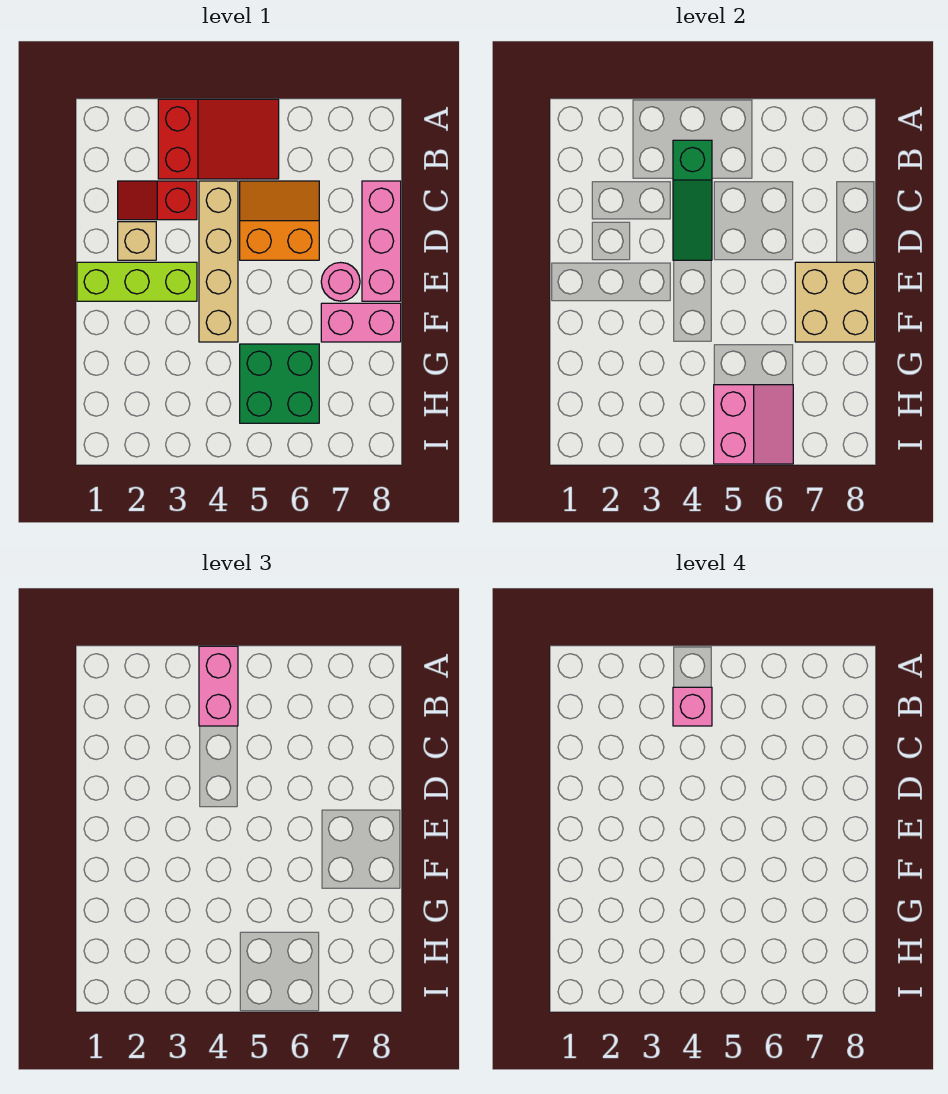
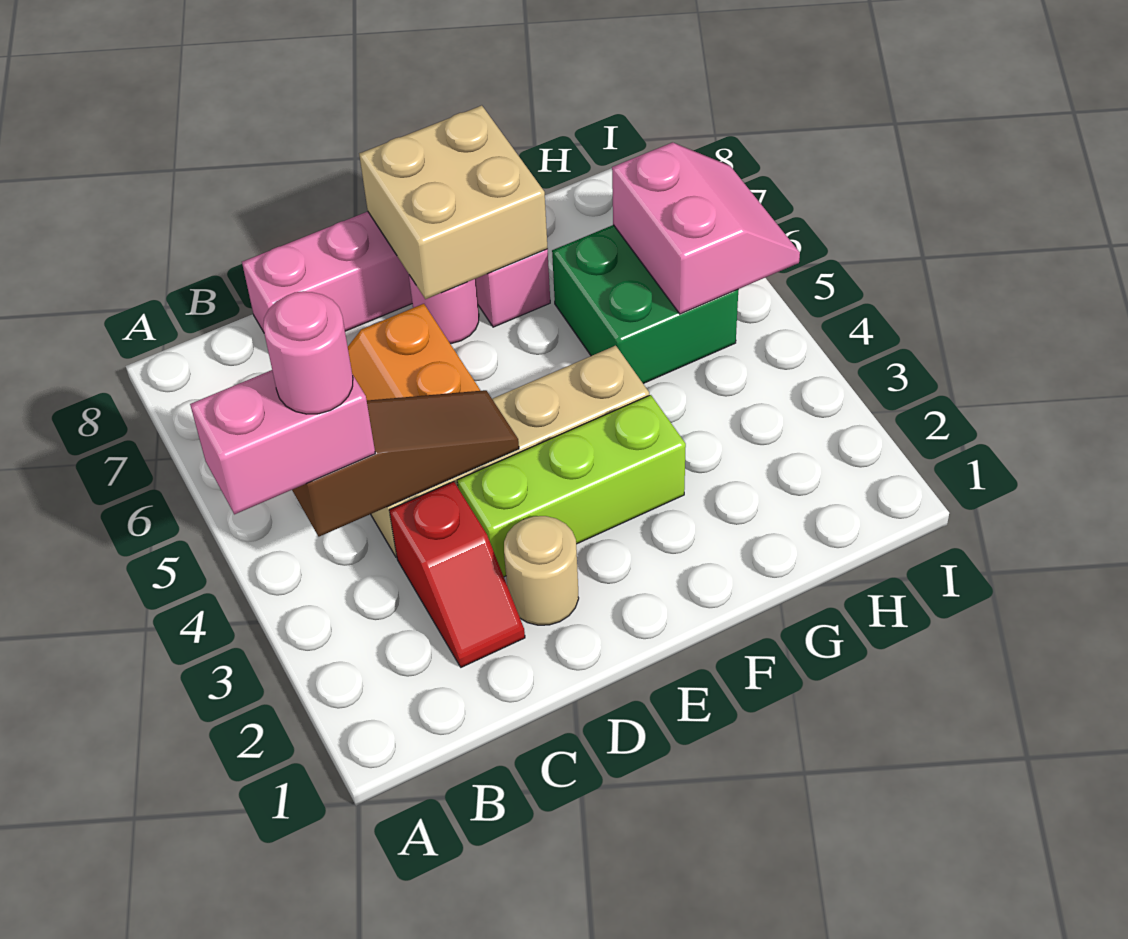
red slope A3:B5 level 1 top 3 -> none
green slope B4:D4 level 2 top B -> brown slope B4:D4 level 2 top B
pink brick B4 level 4 -> pink round brick B4 level 4
tan brick D2 level 1 -> tan round brick D2 level 1
lime brick E1:E3 level 1 -> lime brick D3:F3 level 1
pink slope H5:I6 level 2 top 5 -> pink slope H5:I6 level 2 top H

